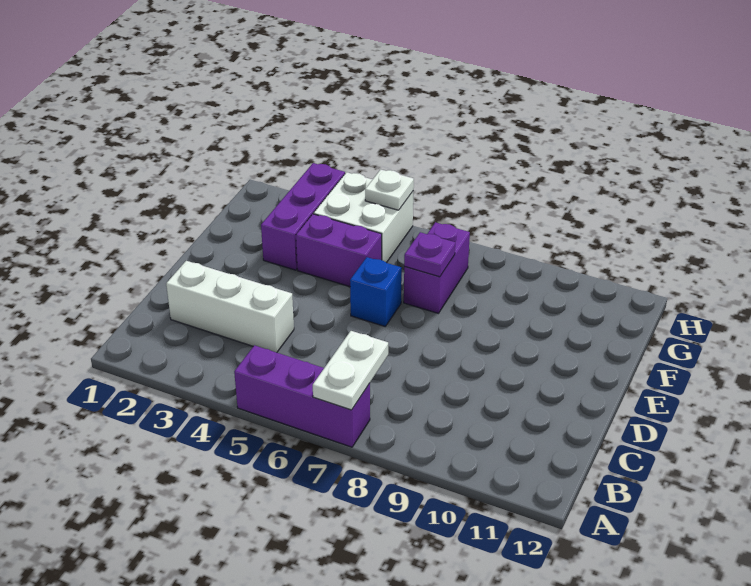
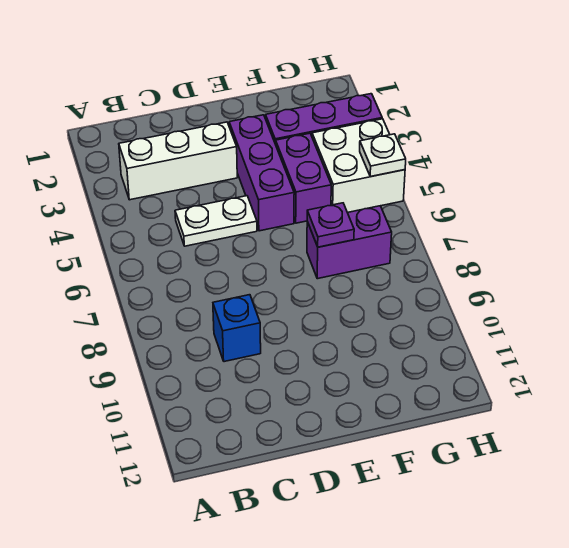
purple brick A5:A7 level 1 -> purple brick E3:E5 level 1
white plate A7:B7 level 2 -> white plate C5:D5 level 1
white brick C2:C4 level 1 -> white brick B3:D3 level 1
blue brick E6 level 1 -> blue brick C9 level 1

